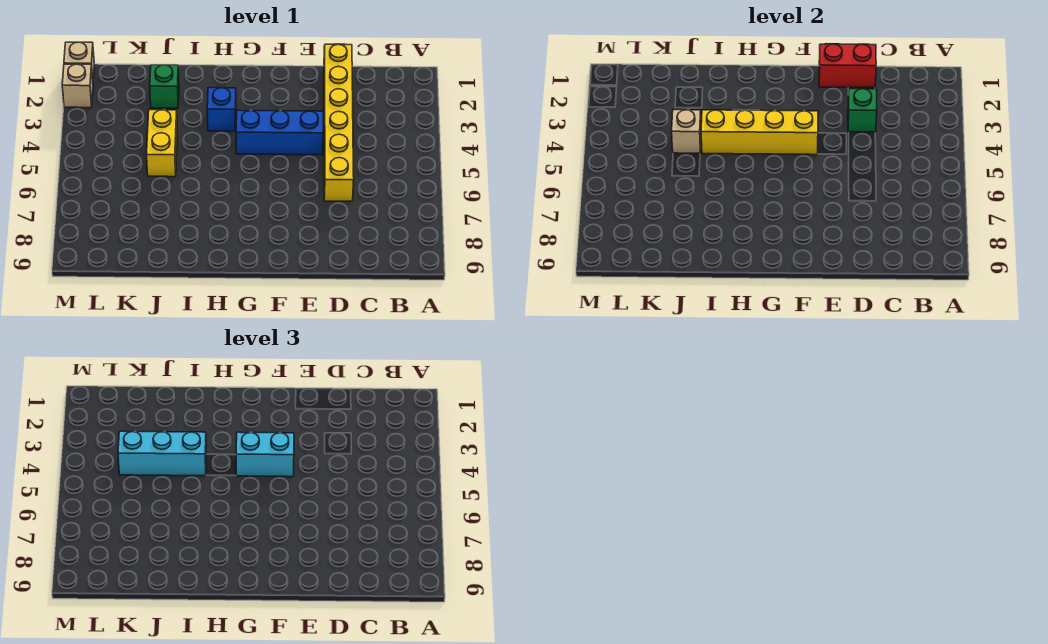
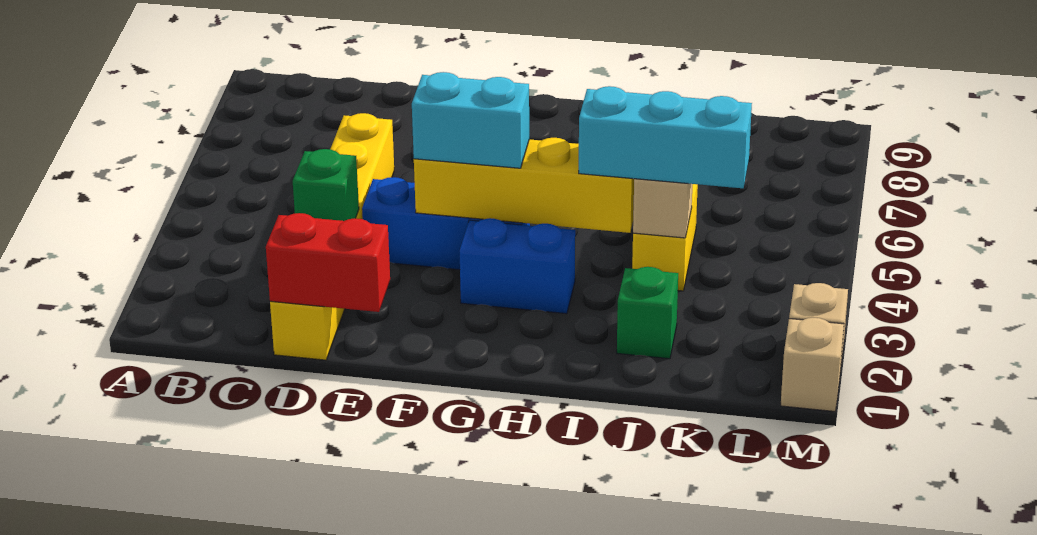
blue brick H3 level 1 -> blue brick G3:H3 level 1

